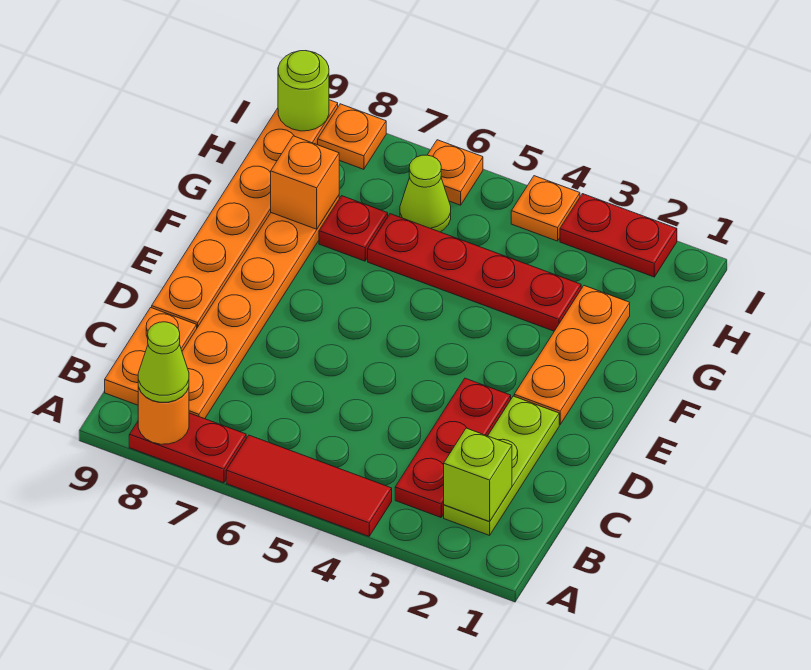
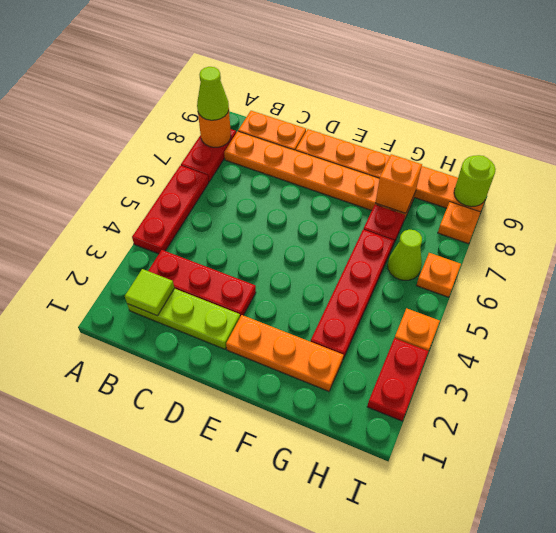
red tile A4:A6 level 1 -> red plate A4:A6 level 1
lime brick B2 level 2 -> lime tile B2 level 2

